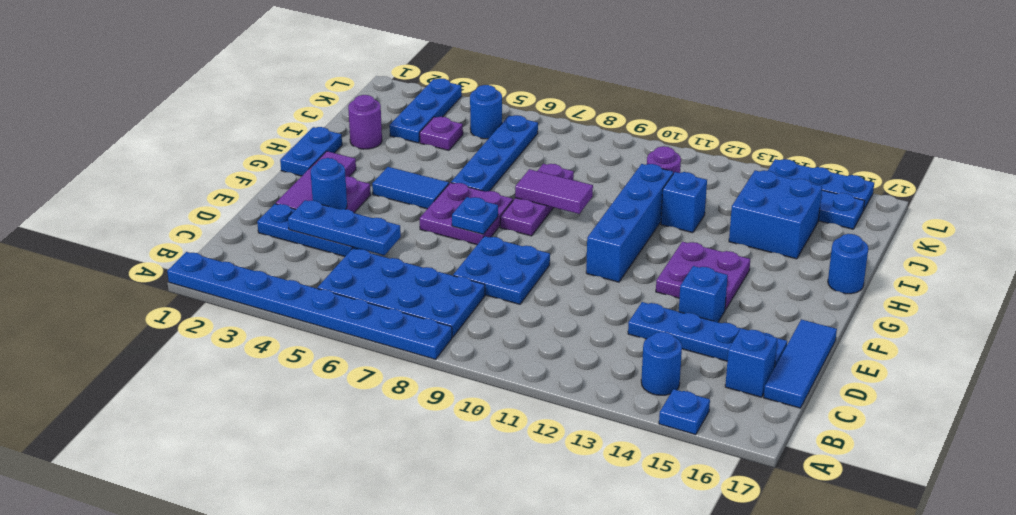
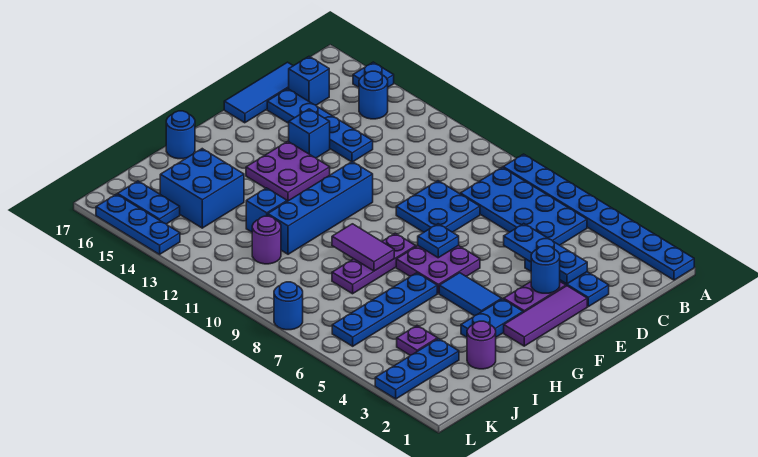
blue plate G1:H1 level 1 -> blue plate G3:H3 level 1
blue round brick K5 level 1 -> blue round brick L8 level 1

